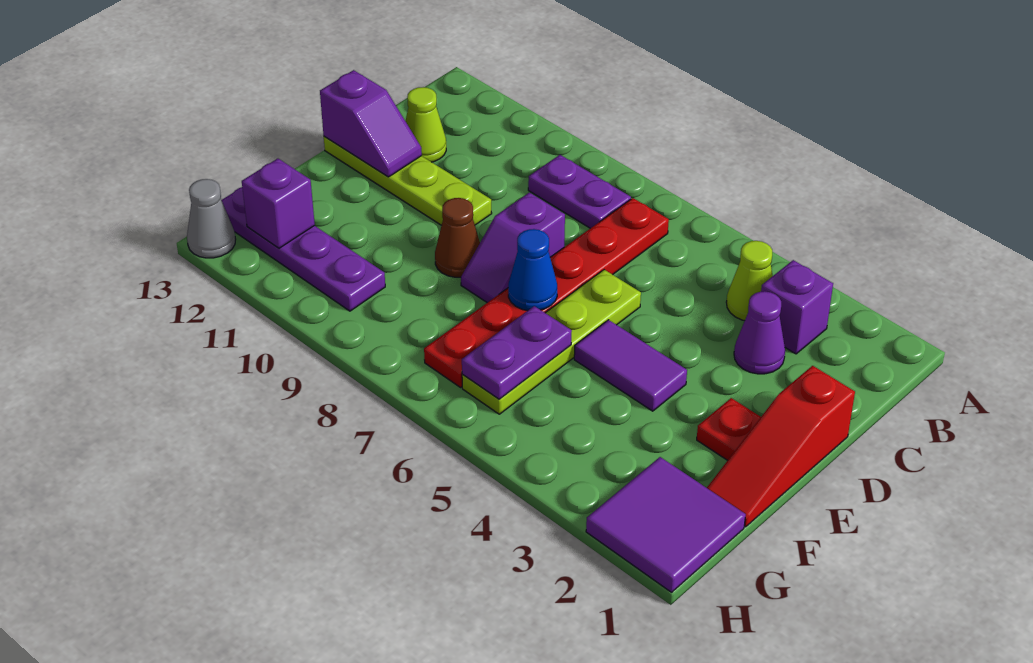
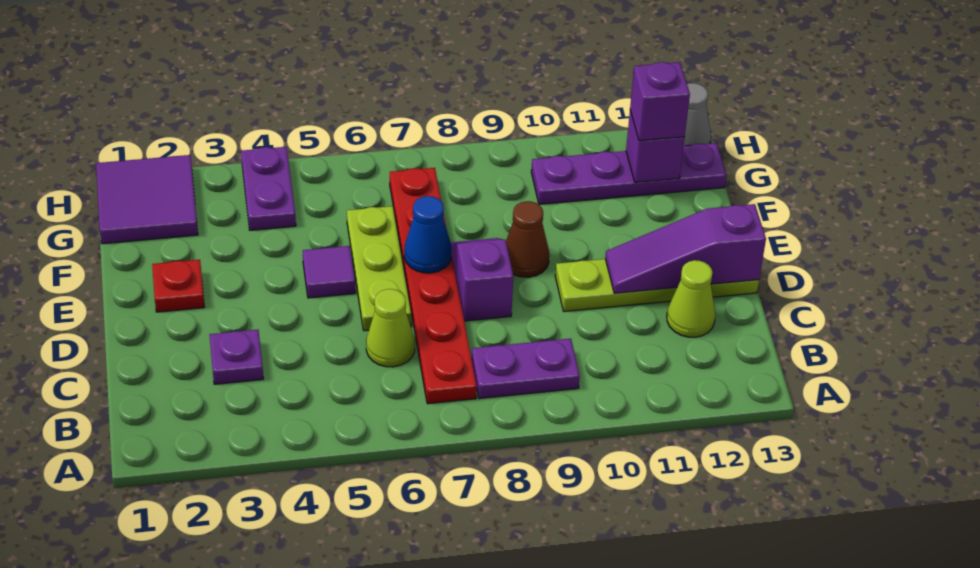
purple brick B3 level 1 -> purple brick G12 level 3
lime cone B4 level 1 -> lime cone C6 level 1
purple cone C3 level 1 -> purple plate C3 level 1
red slope D1:F1 level 1 top D -> none
lime plate D6:G6 level 1 -> lime plate D6:F6 level 1
purple slope D12:D13 level 2 top 13 -> purple slope D11:D13 level 2 top 13
purple tile E4:E5 level 1 -> purple tile E5 level 1
purple plate F6:G6 level 2 -> purple plate G4:H4 level 1

